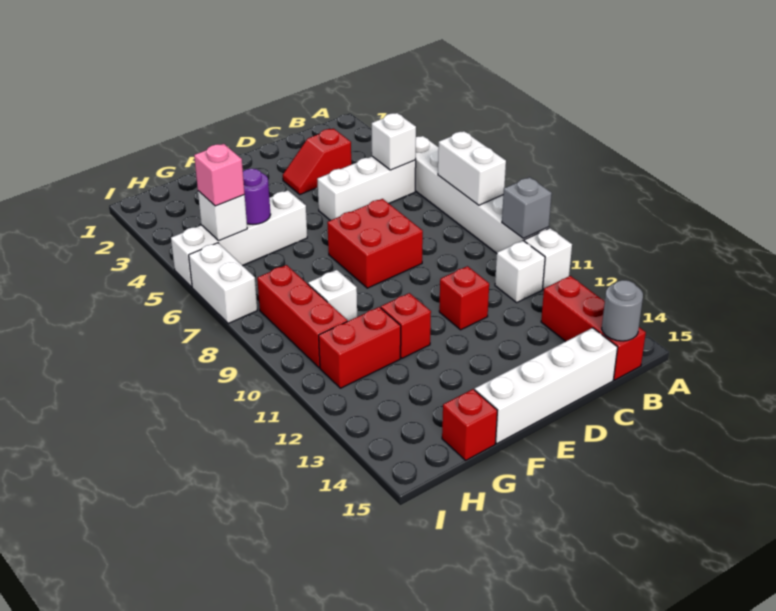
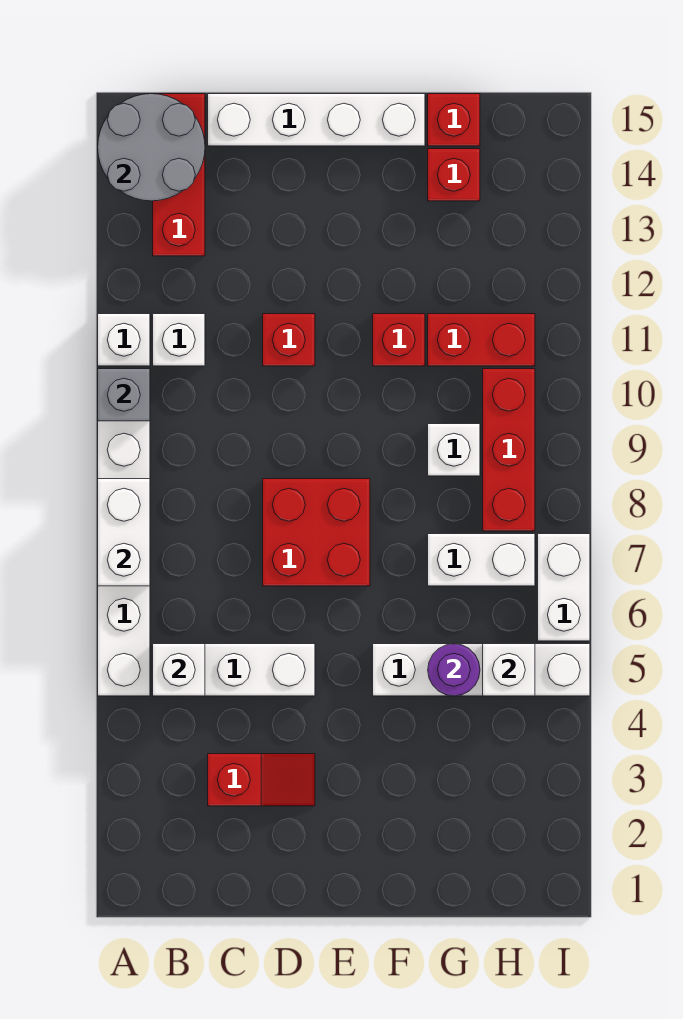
grey round brick B15 level 2 -> grey round brick A14:B15 level 2
none -> white brick G7:H7 level 1
none -> red brick G14 level 1
pink brick H5 level 3 -> none

